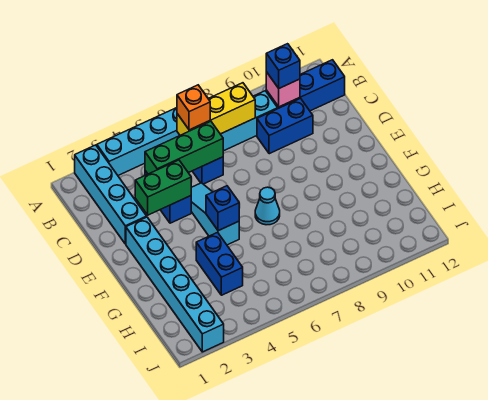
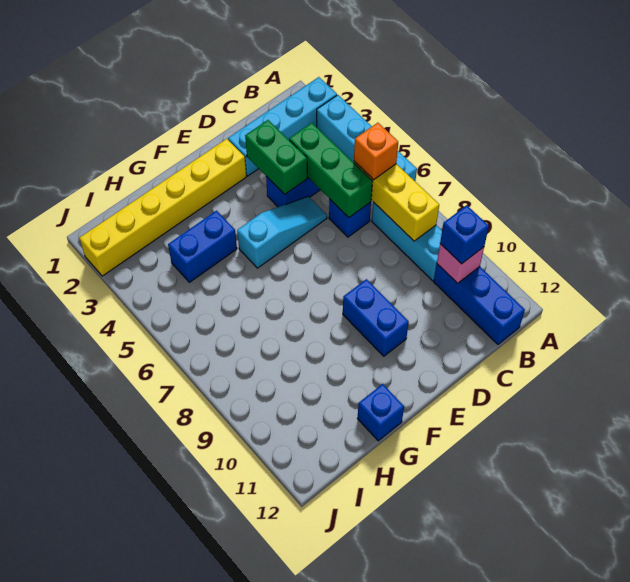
blue brick C9:C10 level 1 -> blue brick E9:E10 level 1
cyan brick E2:J2 level 1 -> yellow brick E2:J2 level 1
blue brick F5 level 2 -> blue brick G12 level 1
cyan cone F7 level 1 -> none

